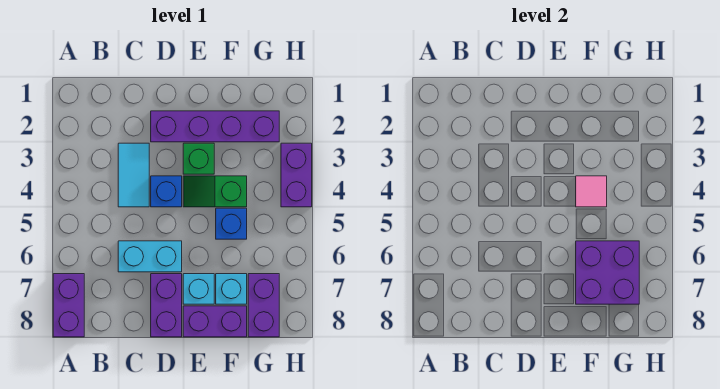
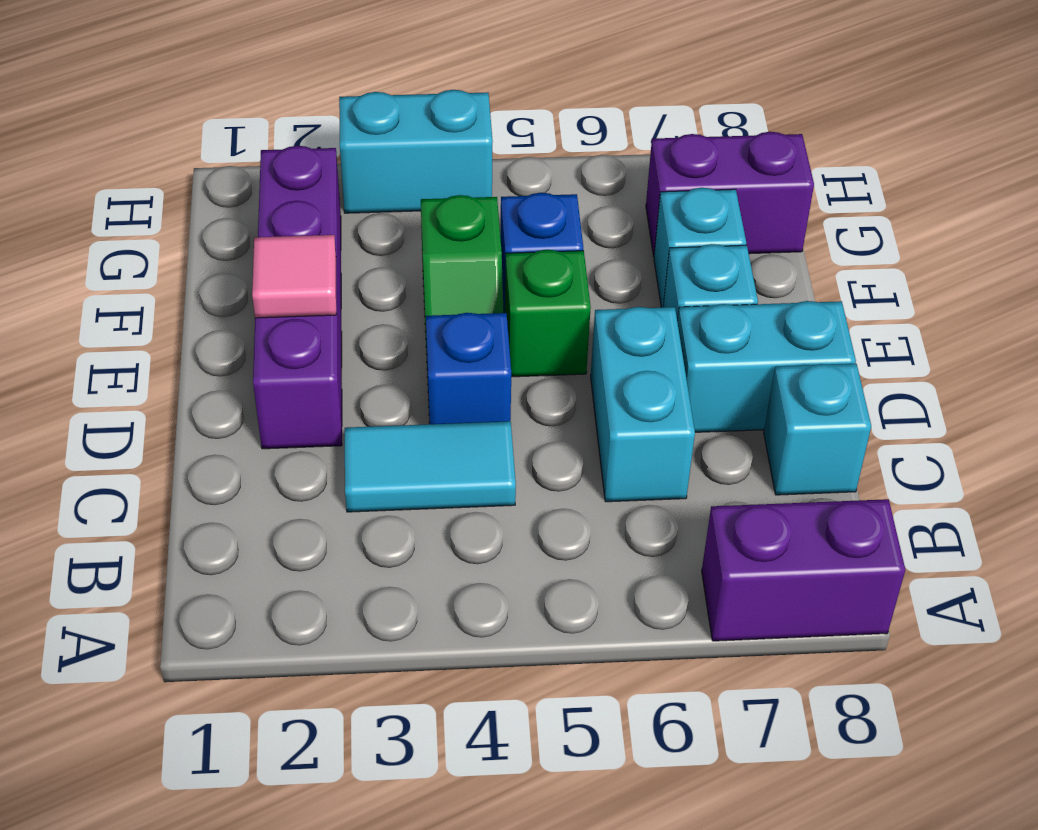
none -> cyan brick C8 level 1
purple brick D7:D8 level 1 -> cyan brick D7:D8 level 1
green brick E3 level 1 -> green brick E5 level 1
purple brick E8:F8 level 1 -> none
pink tile F4 level 2 -> pink tile E2 level 2
purple brick F6:G7 level 2 -> none
purple brick H3:H4 level 1 -> cyan brick H3:H4 level 1

